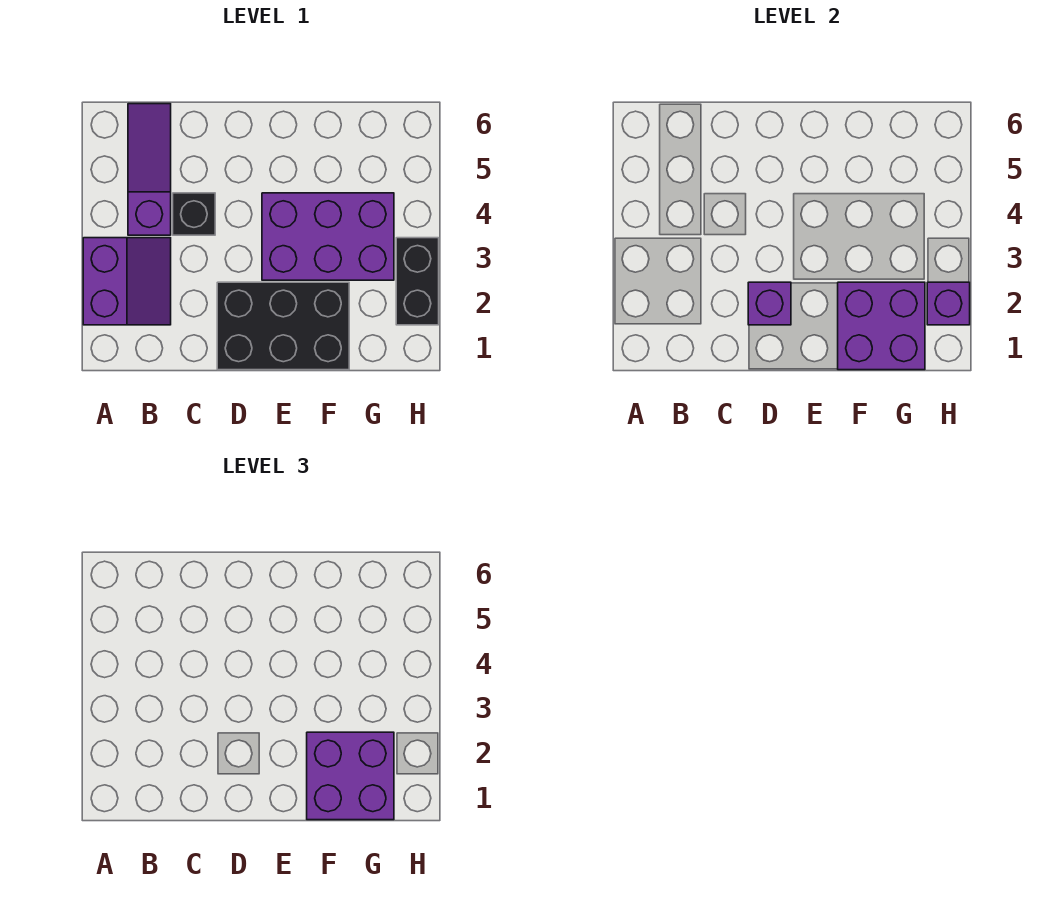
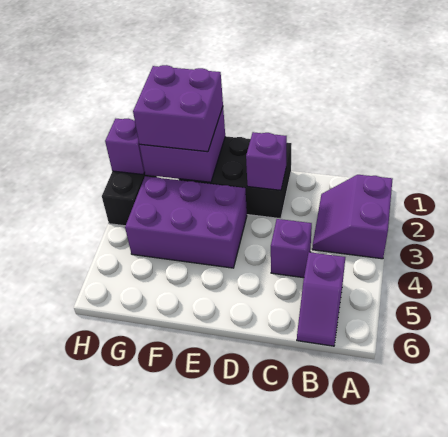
purple slope B4:B6 level 1 top 4 -> purple slope B5:B6 level 1 top 5
black brick C4 level 1 -> purple brick C4 level 1

